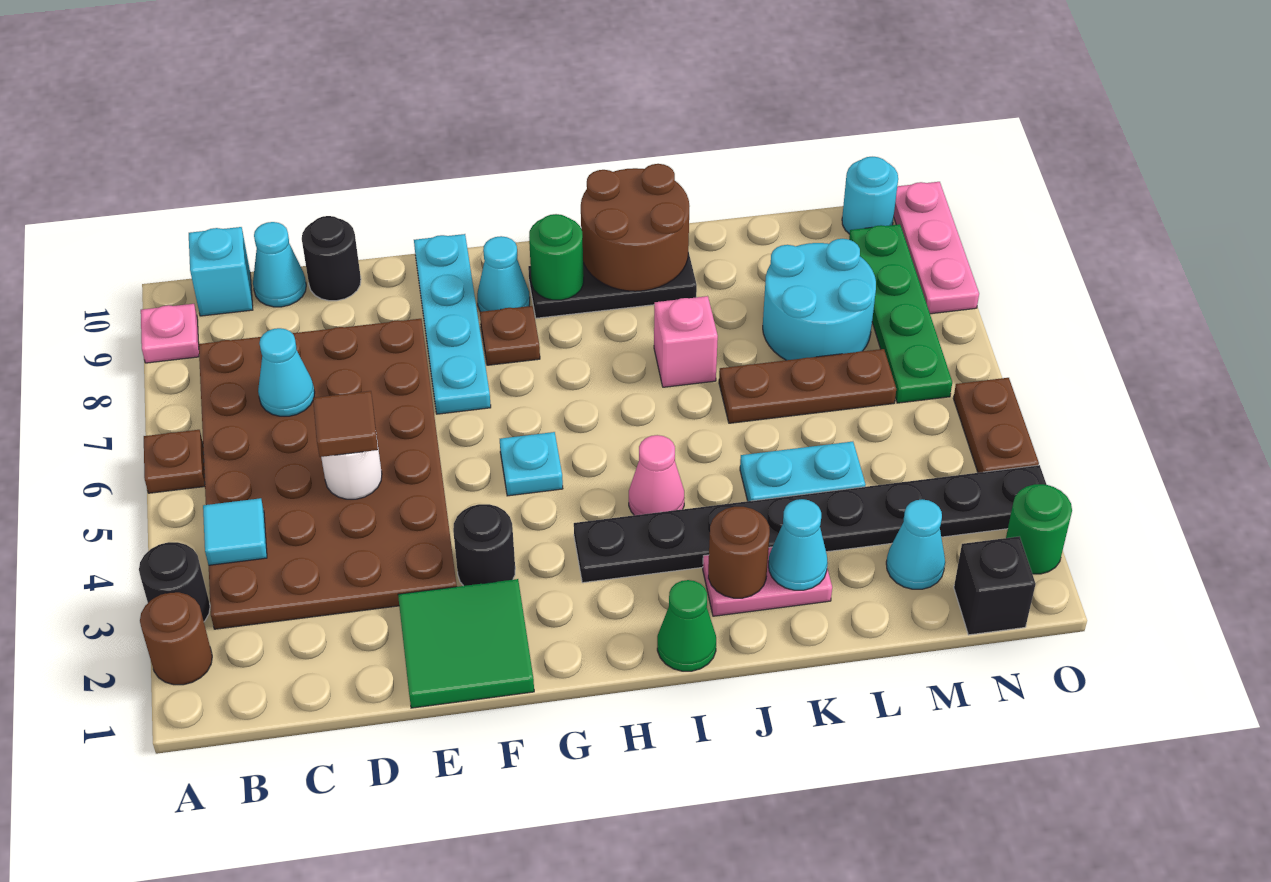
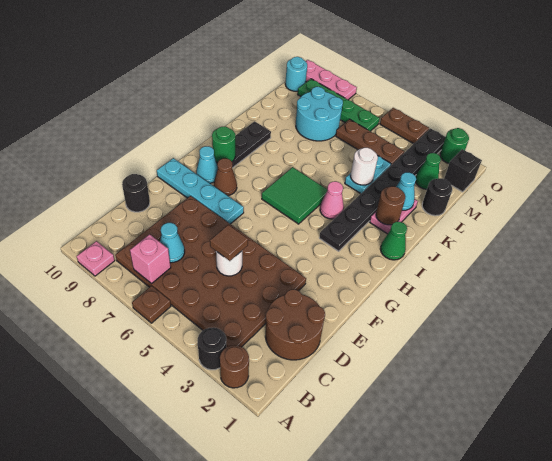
cyan tile B4 level 2 -> none
cyan brick B10 level 1 -> none
cyan cone C10 level 1 -> none
green tile E1:F2 level 1 -> green tile H5:I6 level 1
black round brick F3 level 1 -> black round brick L1 level 1
cyan plate G5 level 1 -> none
brown plate G8 level 1 -> brown cone G8 level 1
brown round brick I9:J10 level 2 -> brown round brick C1:D2 level 1
pink brick J7 level 1 -> pink brick B7 level 2
none -> white round brick K4 level 2
brown plate K6:M6 level 1 -> brown plate M4:M6 level 1
cyan cone M2 level 1 -> green cone M2 level 1

